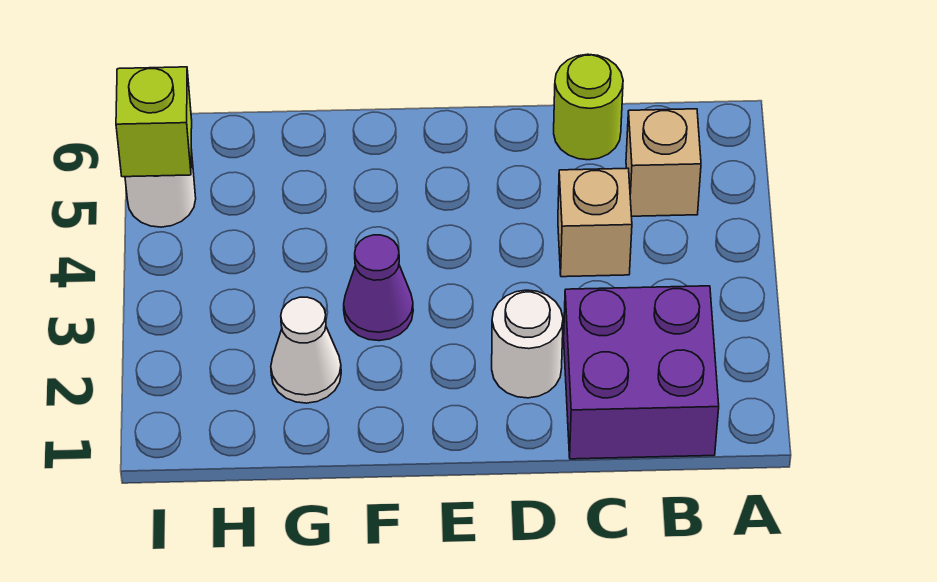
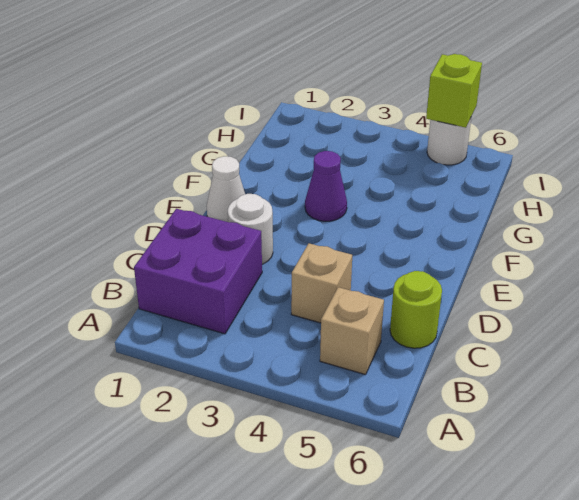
white cone G2 level 1 -> white cone E1 level 1

